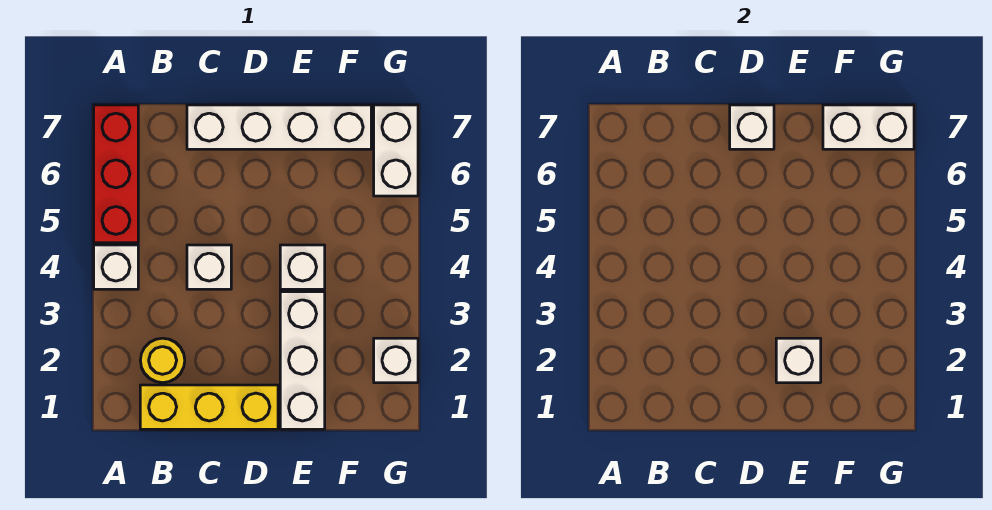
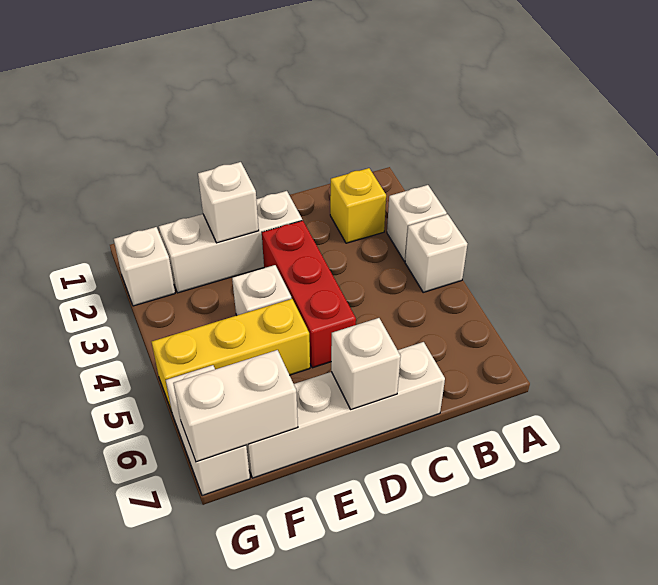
red brick A5:A7 level 1 -> red brick D3:D5 level 1
yellow brick B1:D1 level 1 -> yellow brick E5:G5 level 1
yellow round brick B2 level 1 -> yellow brick B2 level 1
white brick C4 level 1 -> white brick A3 level 1
white brick E1:E3 level 1 -> white brick D2:F2 level 1

